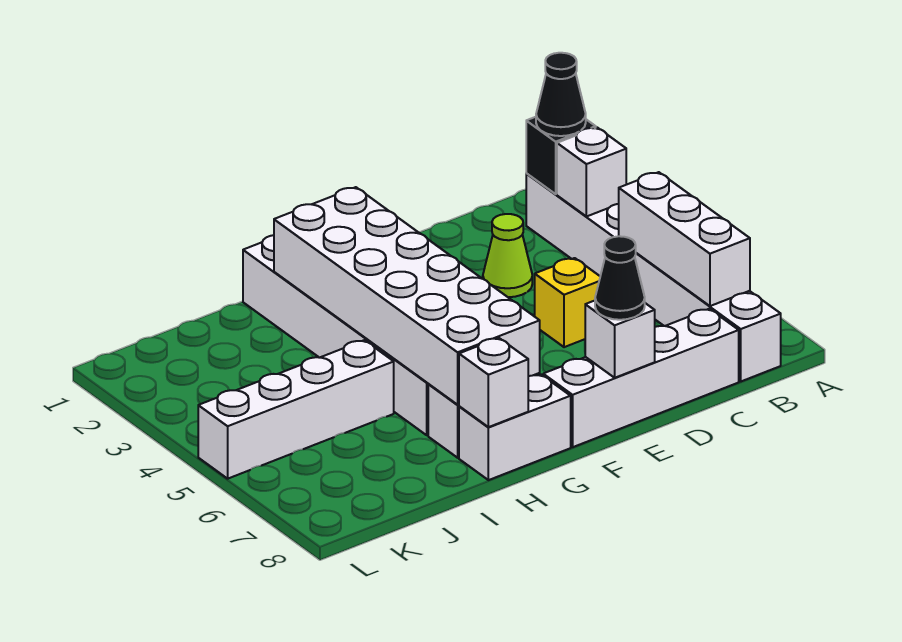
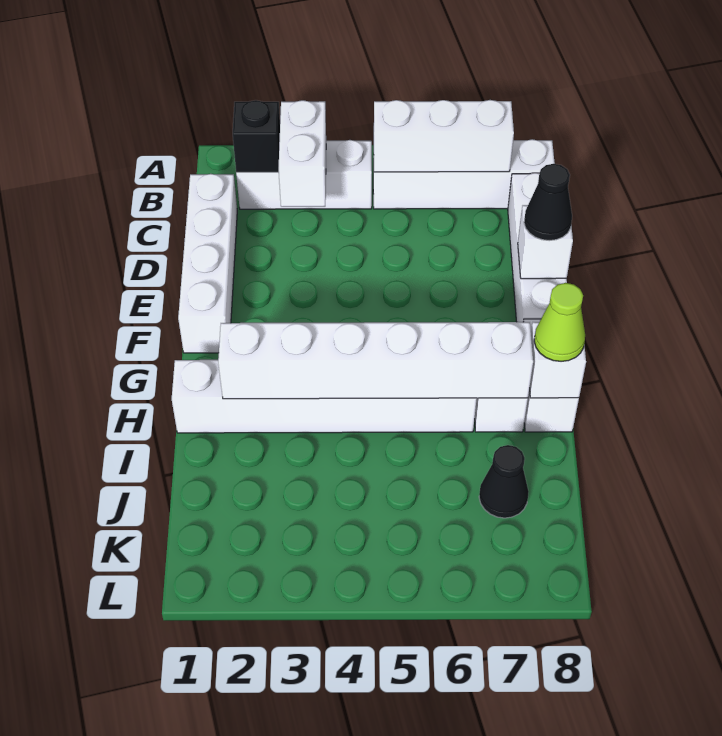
black cone B2 level 3 -> black cone J7 level 1
white brick B3 level 2 -> white brick B3:C3 level 2
lime cone D3 level 1 -> lime cone H8 level 3
yellow brick D5 level 1 -> none
white brick G2:H7 level 2 -> white brick H2:H7 level 2
white brick I5:L5 level 1 -> white brick C1:F1 level 1

